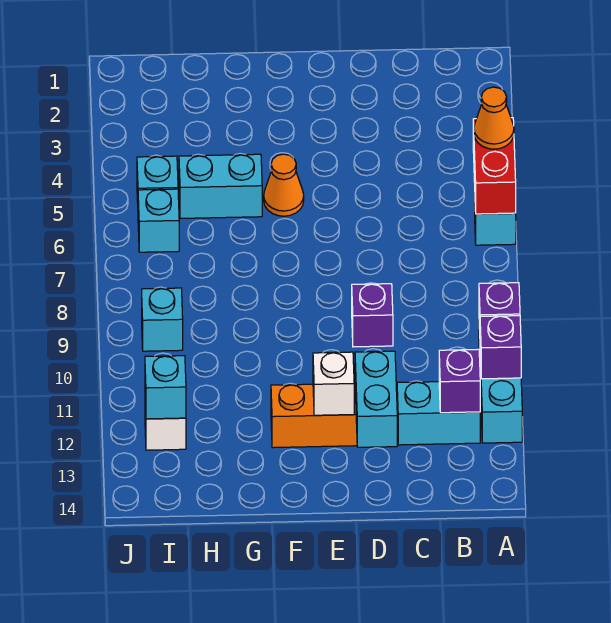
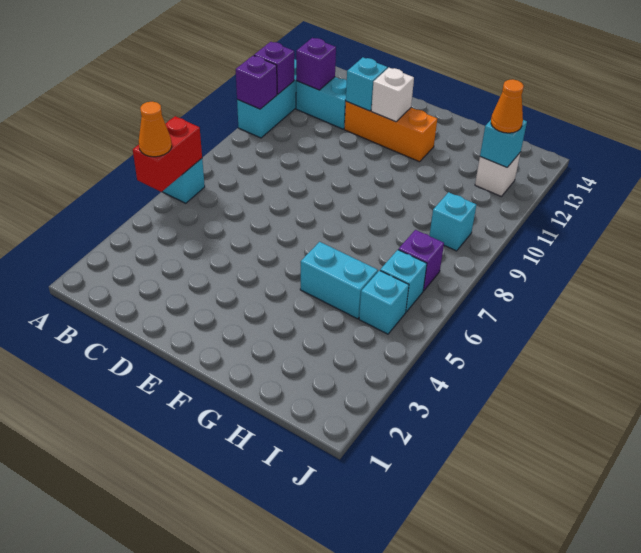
purple brick D9 level 1 -> purple brick I7 level 1
cyan brick D12:D13 level 2 -> cyan brick D12 level 2
orange cone F5 level 1 -> orange cone I12 level 3

